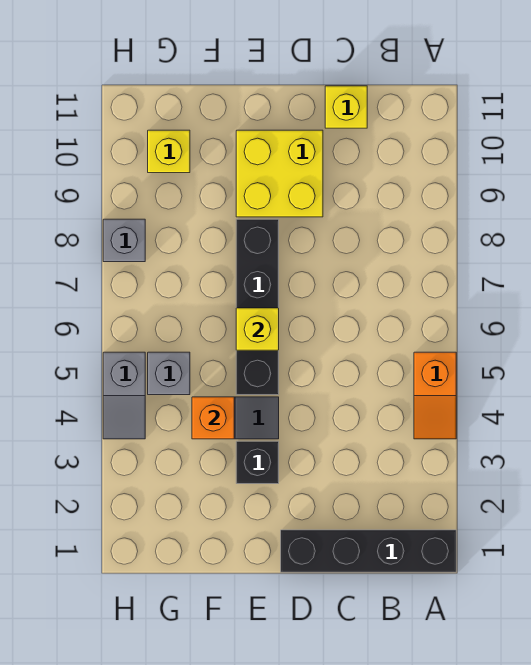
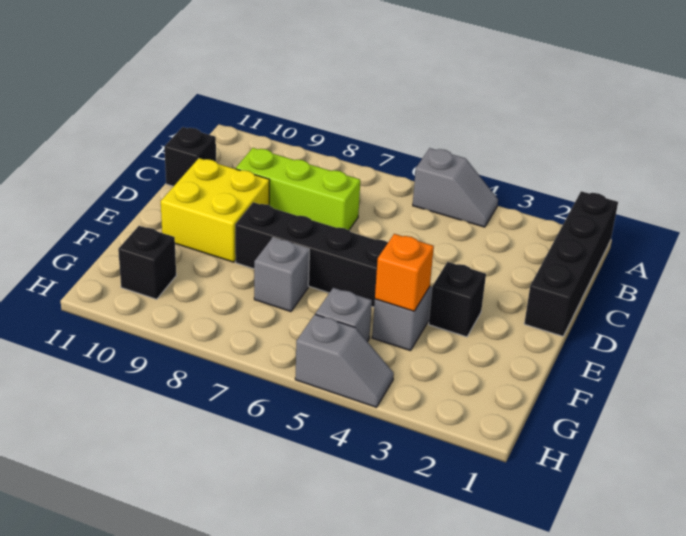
orange slope A4:A5 level 1 top 5 -> grey slope A4:A5 level 1 top 5
none -> lime brick C7:C9 level 1
yellow brick C11 level 1 -> black brick C11 level 1
yellow brick E6 level 2 -> none
yellow brick G10 level 1 -> black brick G10 level 1
grey brick H8 level 1 -> grey brick F7 level 1

